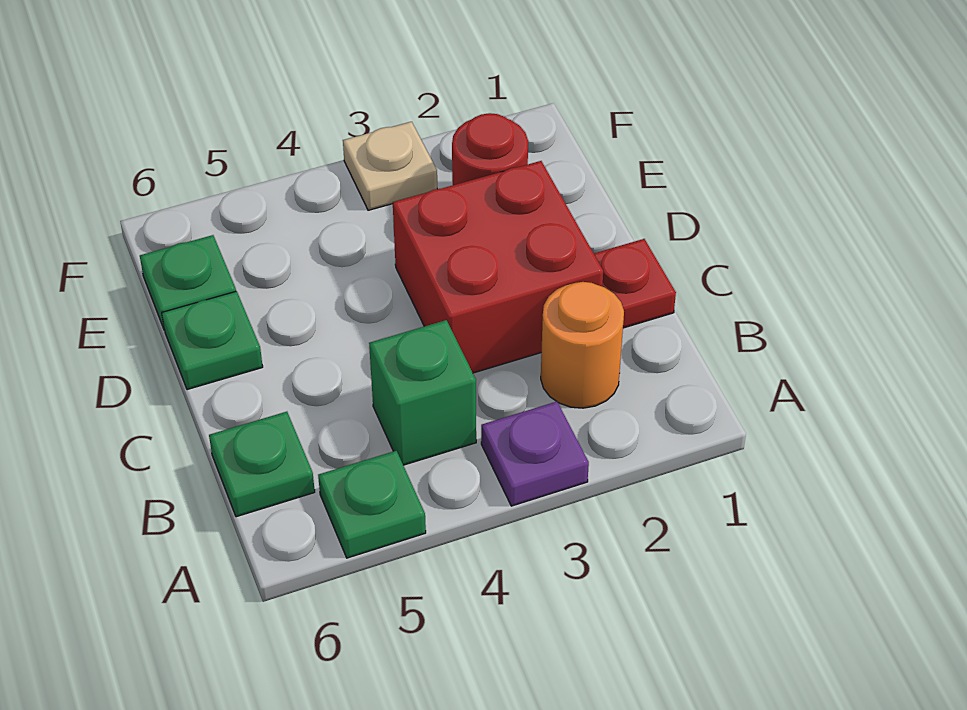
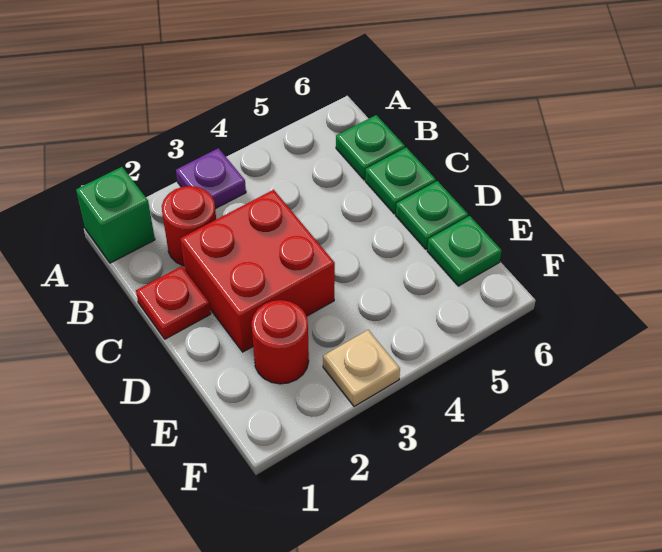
green plate A5 level 1 -> green plate C6 level 1
orange round brick B2 level 1 -> red round brick B2 level 1
green brick B4 level 1 -> green brick A1 level 1

